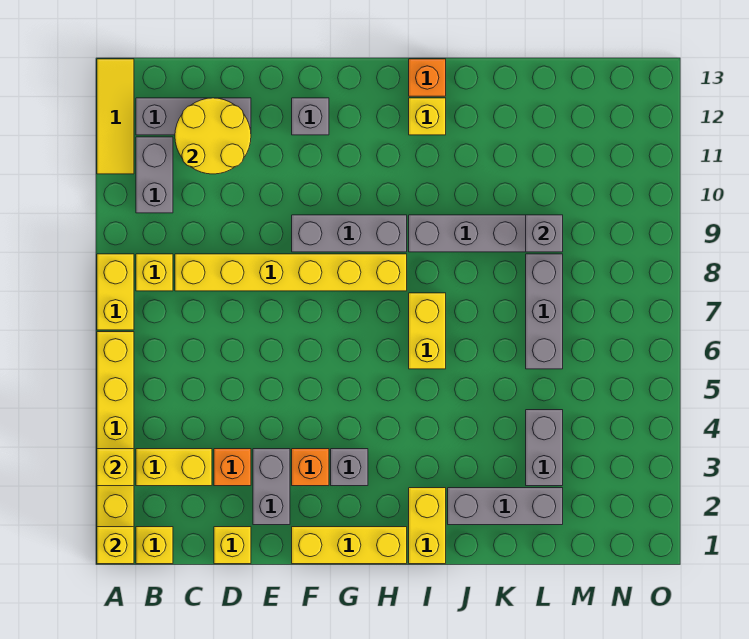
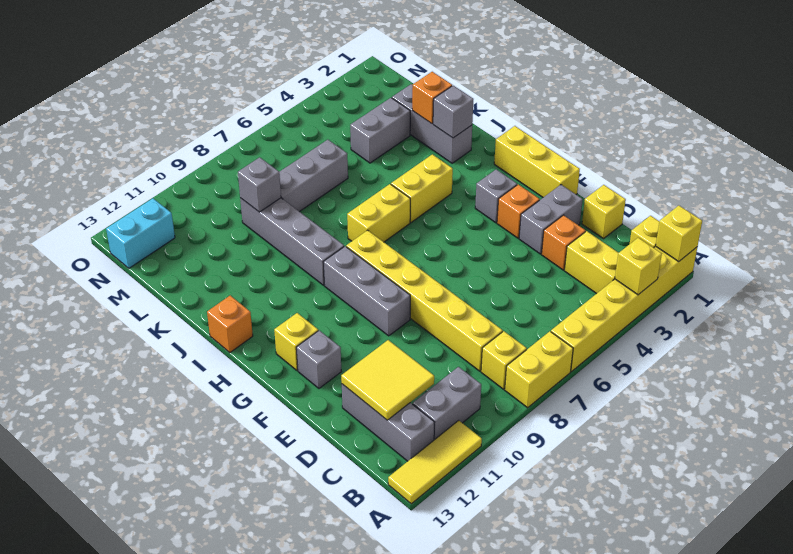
yellow round brick C11:D12 level 2 -> yellow tile C11:D12 level 2
yellow brick I1:I2 level 1 -> yellow brick I4:I5 level 1
yellow brick I12 level 1 -> yellow brick G12 level 1
none -> grey brick J2 level 2
none -> orange brick K2 level 2
none -> cyan brick N12:N13 level 1

